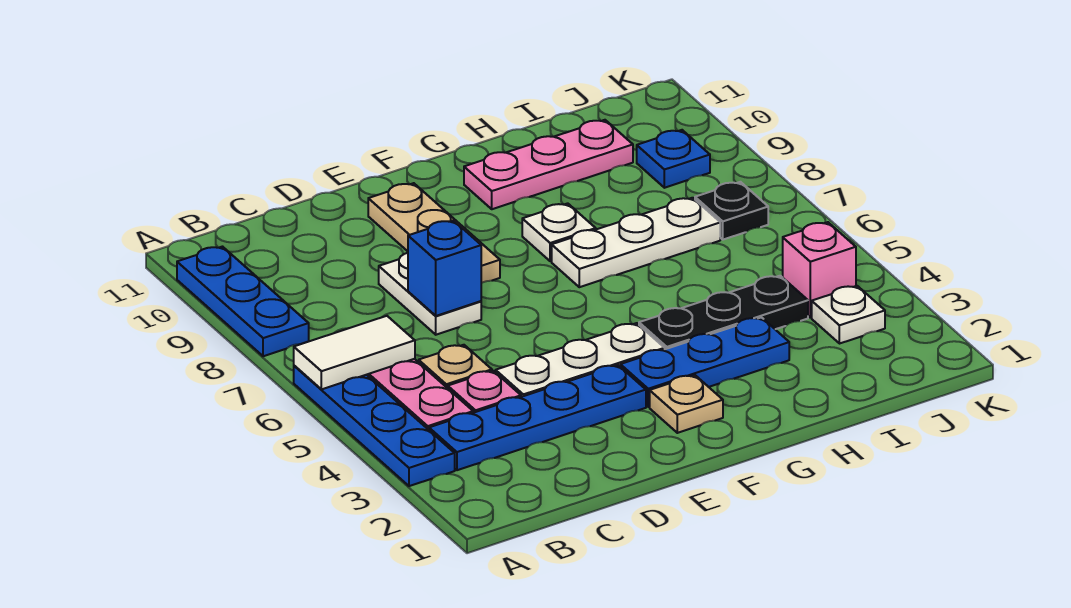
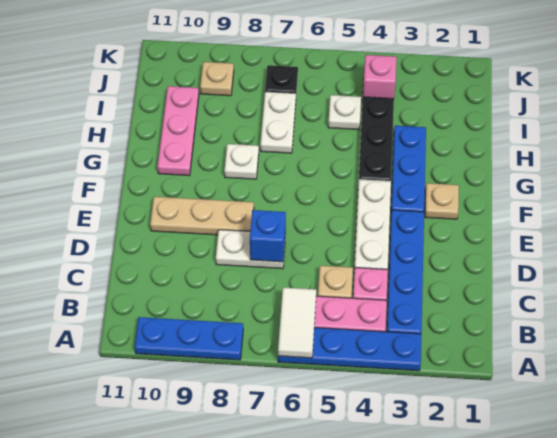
white plate G7:I7 level 1 -> white plate H7:I7 level 1
white plate J3 level 1 -> white plate I5 level 1
blue plate J9 level 1 -> tan plate J9 level 1

